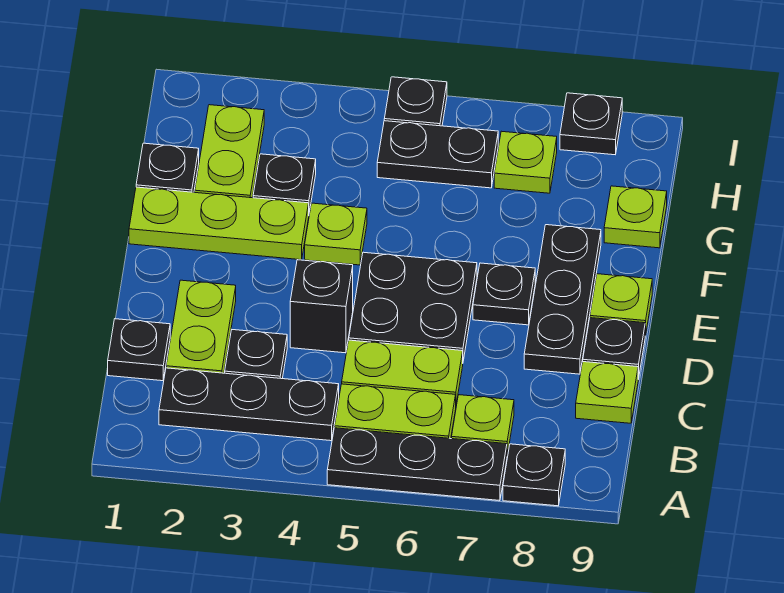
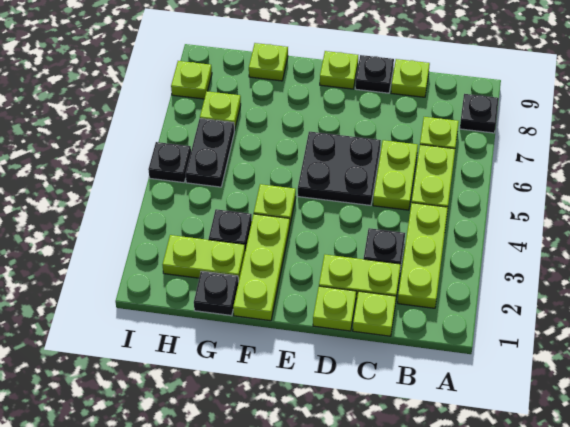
black plate A5:A7 level 1 -> none
black plate B2:B4 level 1 -> lime plate B2:B4 level 1
black plate C1 level 1 -> lime plate C1 level 1
none -> lime plate D1 level 1
black brick D4 level 1 -> none
black plate D8:F8 level 1 -> none
black plate E7 level 1 -> none
black plate I8 level 1 -> lime plate I8 level 1

